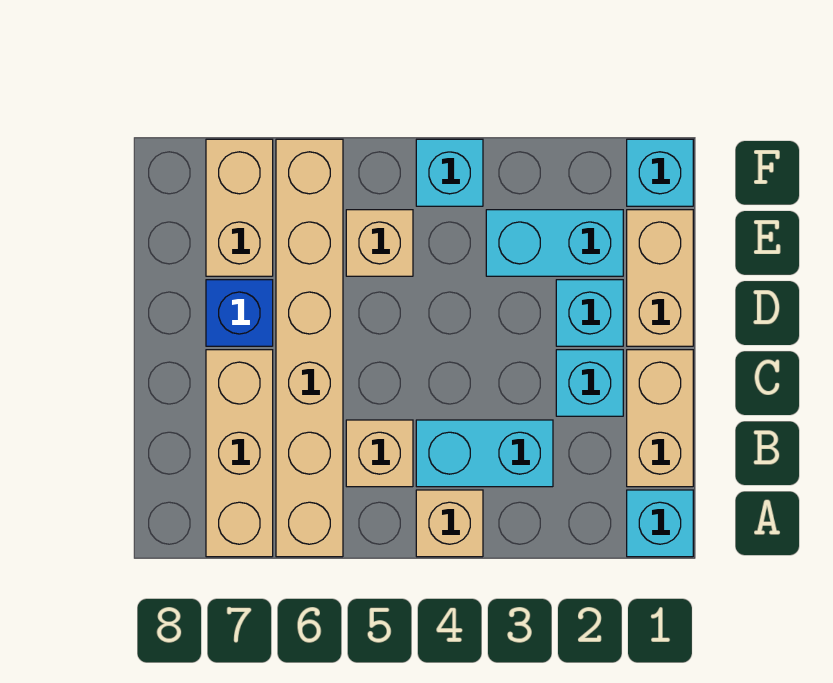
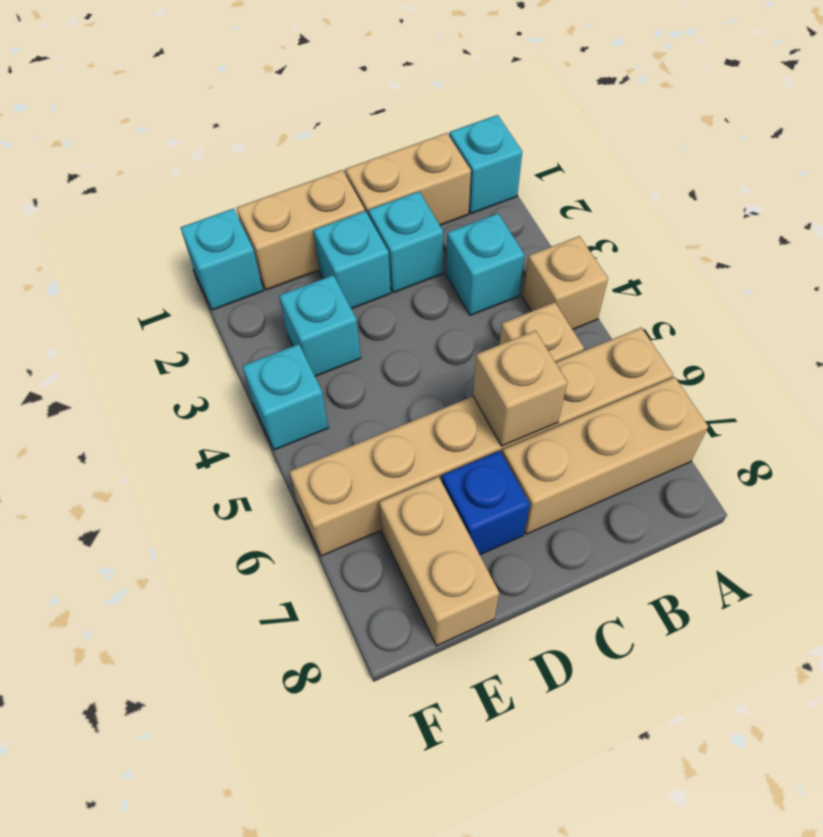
cyan brick B3:B4 level 1 -> cyan brick B3 level 1
cyan brick E2:E3 level 1 -> cyan brick E3 level 1
tan brick E5 level 1 -> tan brick C6 level 2
tan brick E7:F7 level 1 -> tan brick E7:E8 level 1

